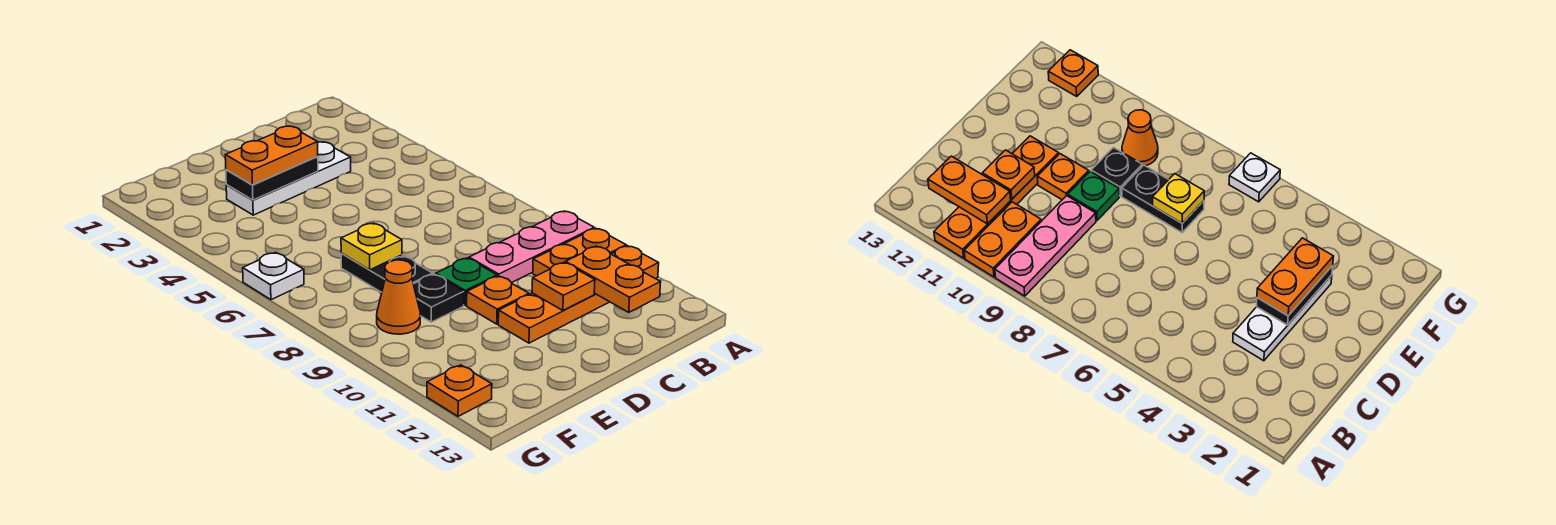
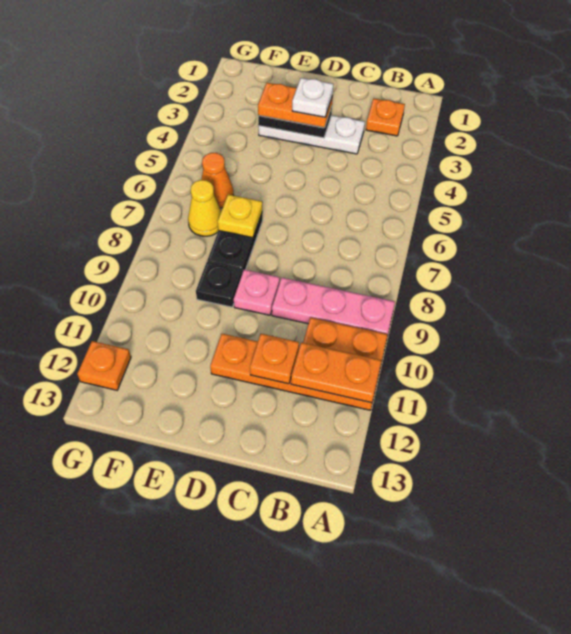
orange plate B11:B12 level 2 -> orange plate A11:B11 level 2
green plate D9 level 1 -> pink plate D9 level 1
orange plate D10 level 1 -> orange plate B2 level 1
none -> yellow cone F7 level 1
orange cone F9 level 1 -> orange cone F6 level 1
white plate G6 level 1 -> white plate D3 level 4

